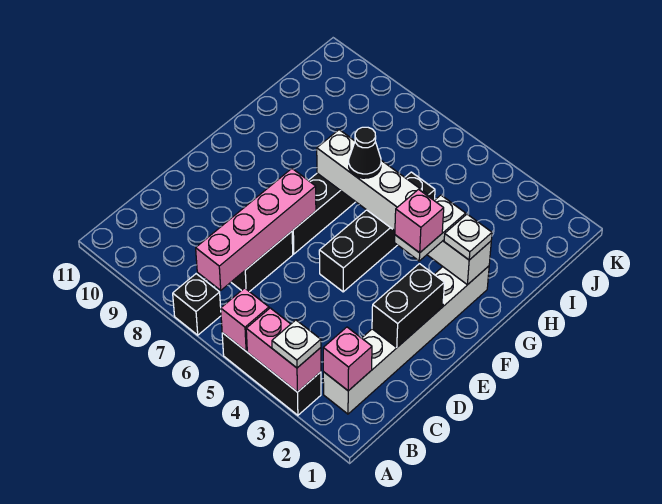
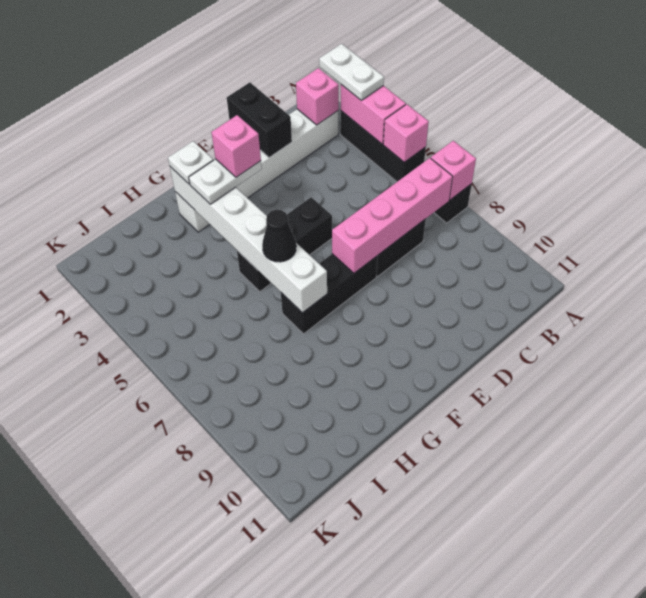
white plate A3 level 3 -> white plate A2:A3 level 3
none -> pink brick A7 level 2
black brick D2:E2 level 2 -> black brick D1:D2 level 2
black brick E5:H5 level 1 -> black brick E5:G5 level 1

